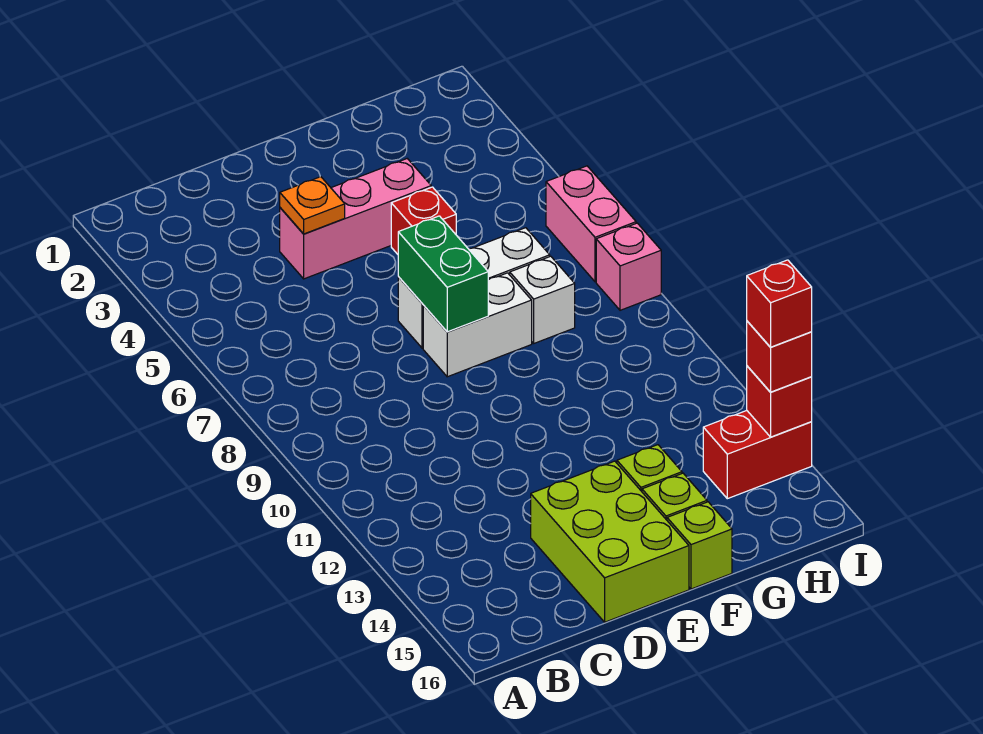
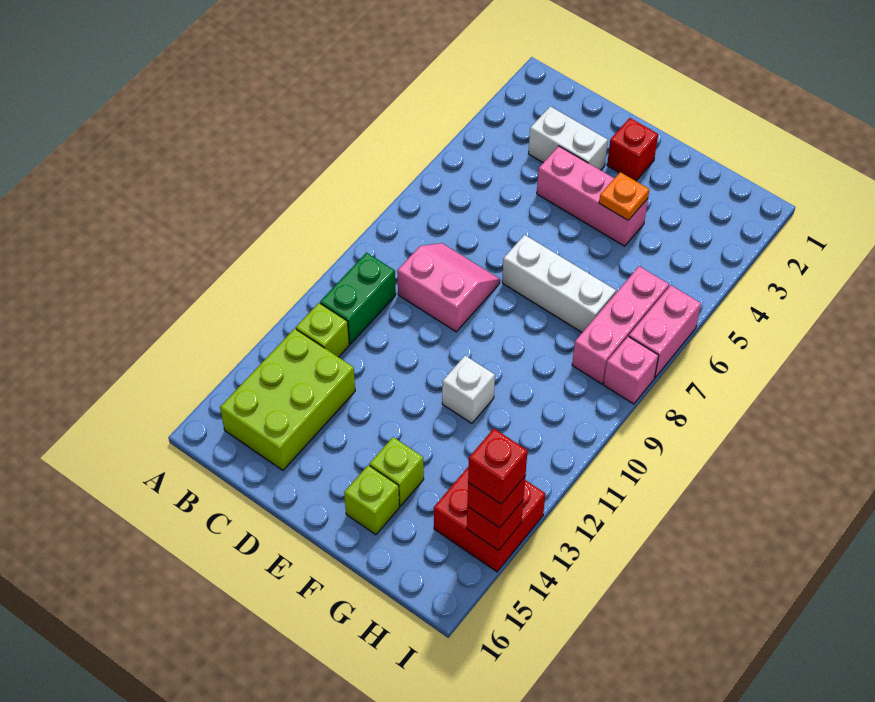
none -> pink slope C8:D9 level 1 top 9
orange plate D4 level 2 -> orange plate F4 level 2
lime brick D14:E16 level 1 -> lime brick B13:C15 level 1
green brick E7:E8 level 2 -> green brick B10:B11 level 1
white brick E8:F8 level 1 -> white brick C3:D3 level 1
red brick F5 level 1 -> red brick E2 level 1
lime brick F16 level 1 -> lime brick B12 level 1
white brick G8 level 1 -> white brick F11 level 1
none -> pink brick H6:H8 level 1
red brick H14:I14 level 1 -> red brick H13:I14 level 1

